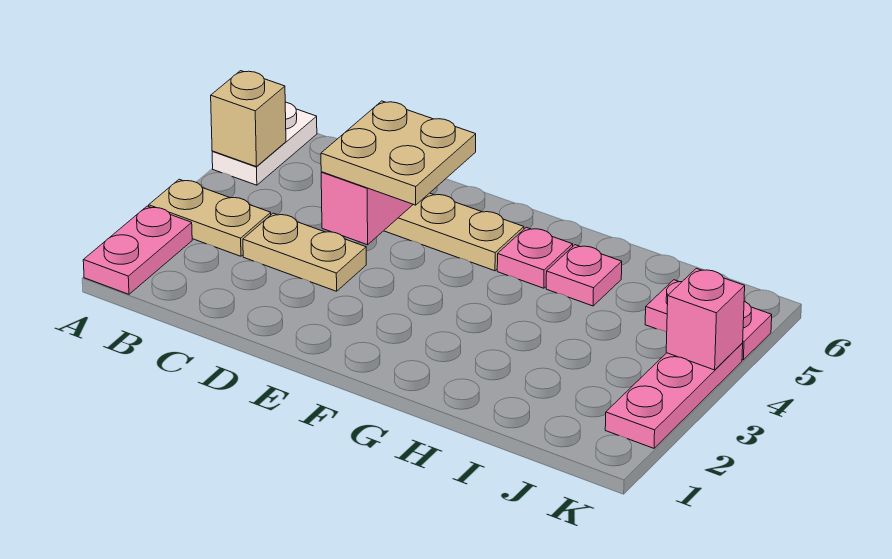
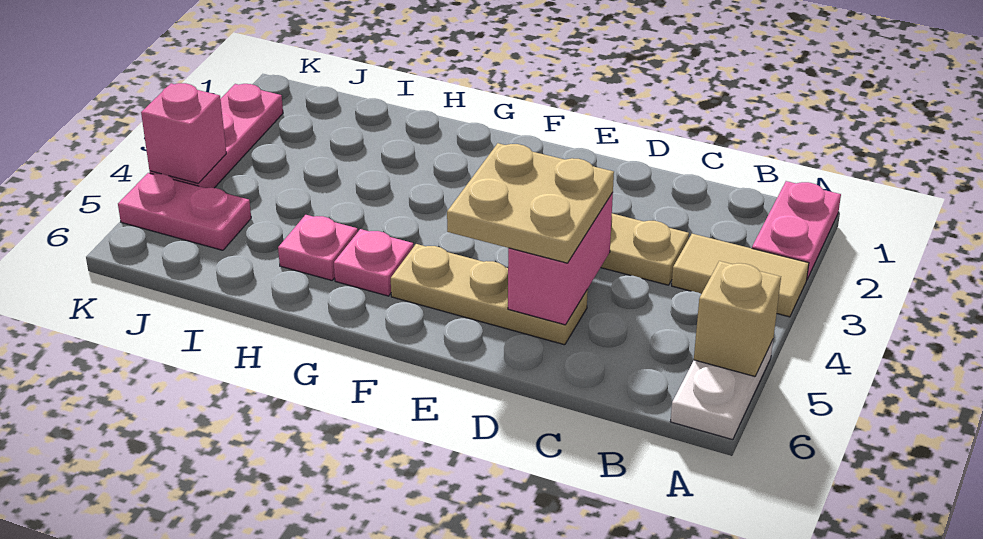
tan plate A3:B3 level 1 -> tan tile A3:B3 level 1

